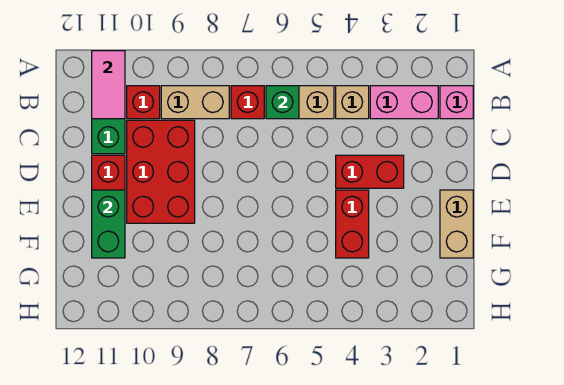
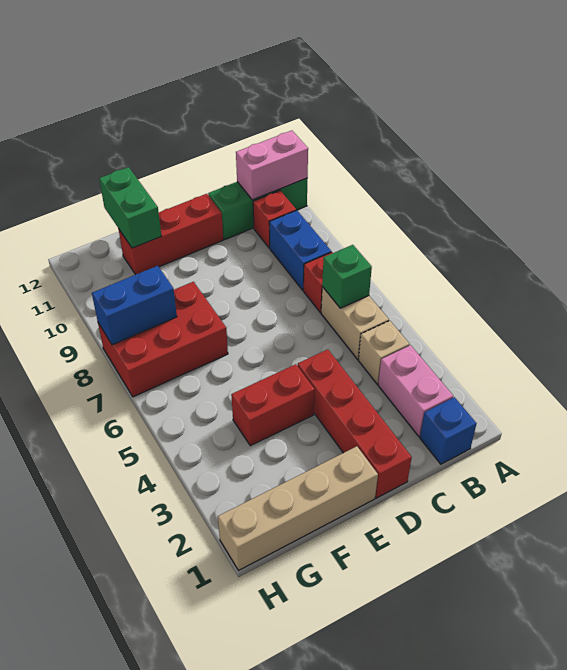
pink tile A11:B11 level 2 -> pink brick A11:B11 level 2
pink brick B1 level 1 -> blue brick B1 level 1
tan brick B8:B9 level 1 -> blue brick B8:B9 level 1
red brick C9:E10 level 1 -> red brick F7:H8 level 1
red brick D3:D4 level 1 -> red brick D1:D4 level 1
tan brick E1:F1 level 1 -> tan brick E1:H1 level 1
green brick E11:F11 level 2 -> green brick F11:F12 level 2
none -> blue brick G8:H8 level 2

